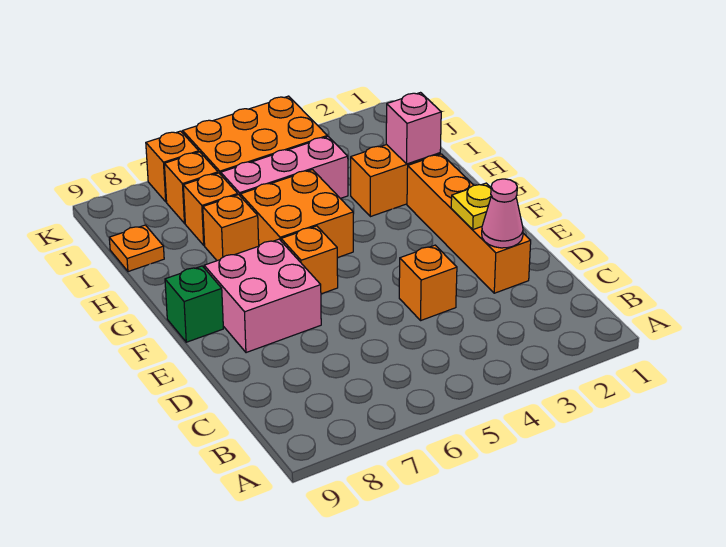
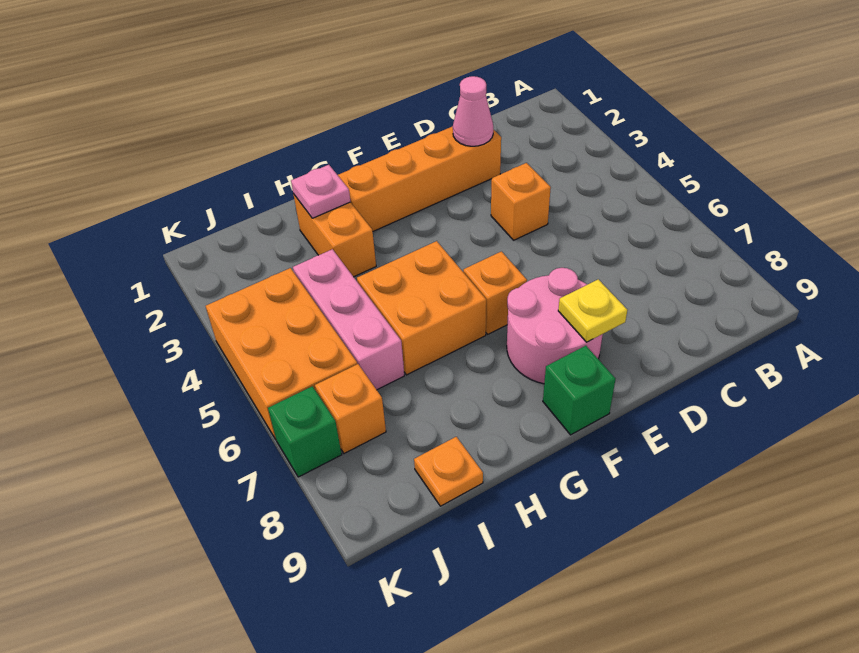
yellow plate E2 level 2 -> yellow plate E8 level 2
pink brick E7:F8 level 1 -> pink round brick E7:F8 level 1
pink brick H2 level 2 -> pink plate H2 level 2
orange brick H7 level 1 -> none
orange brick I7 level 1 -> none
orange brick K7 level 1 -> green brick K7 level 1

